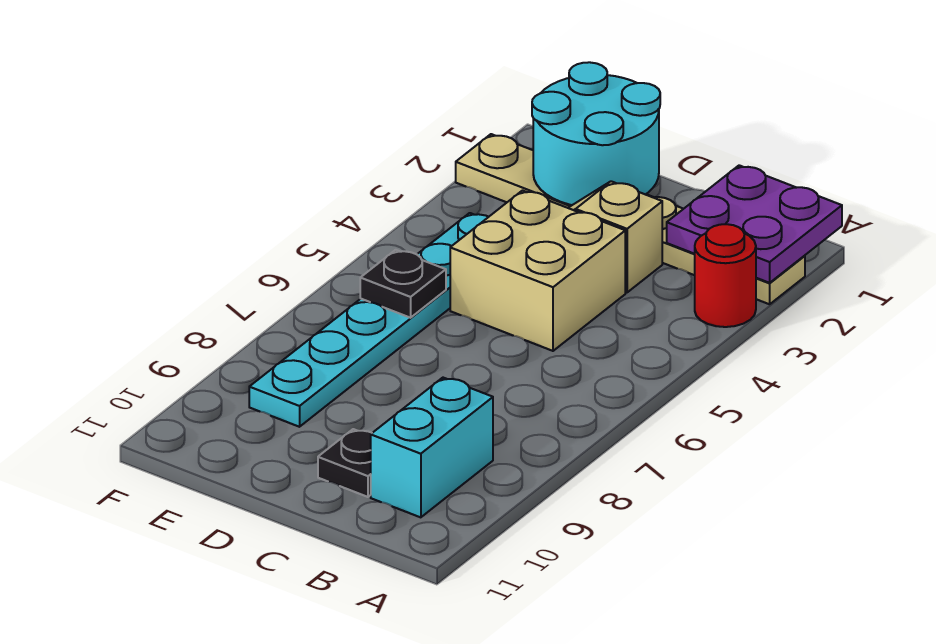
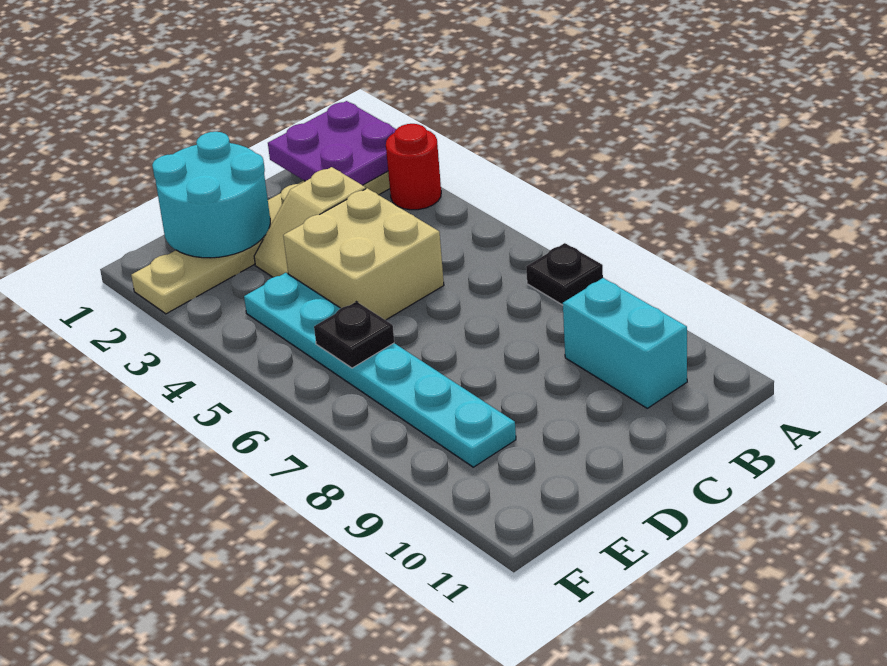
black plate C10 level 1 -> black plate A7 level 1

